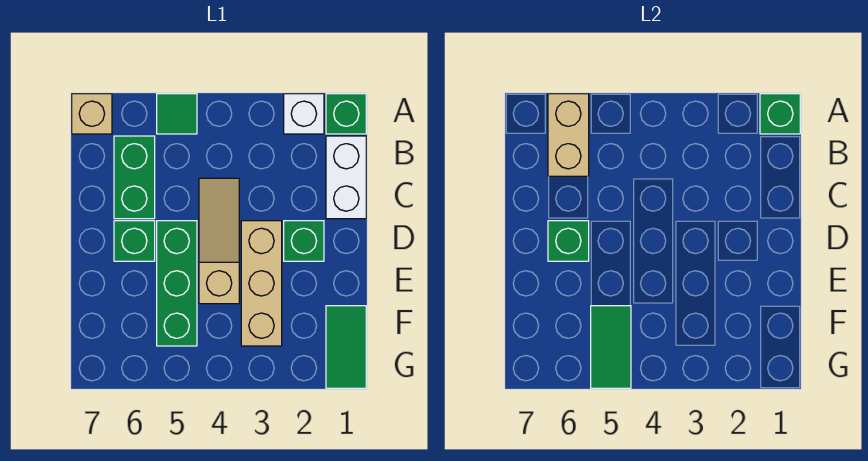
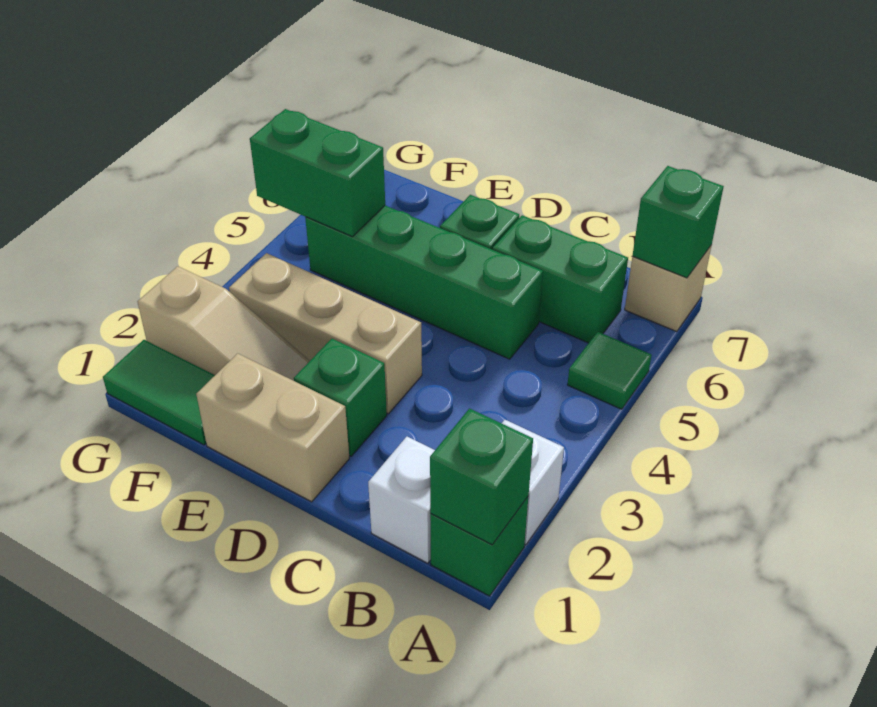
tan brick A6:B6 level 2 -> tan brick D1:E1 level 1
white brick B1:C1 level 1 -> white brick B1 level 1
tan slope C4:E4 level 1 top E -> tan slope E2:G2 level 1 top G
green brick D5:F5 level 1 -> green brick C5:F5 level 1
green brick D6 level 2 -> green brick A7 level 2
green tile F5:G5 level 2 -> green brick F5:G5 level 2

